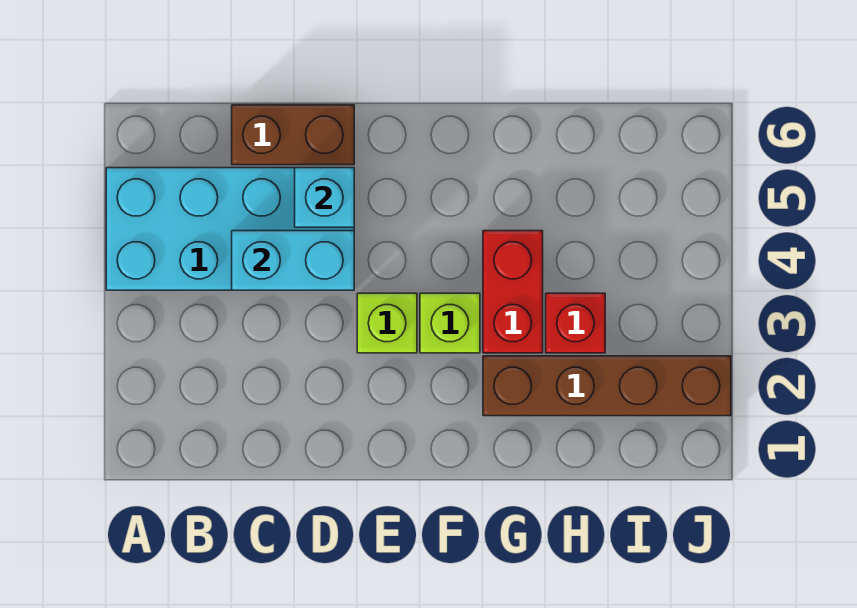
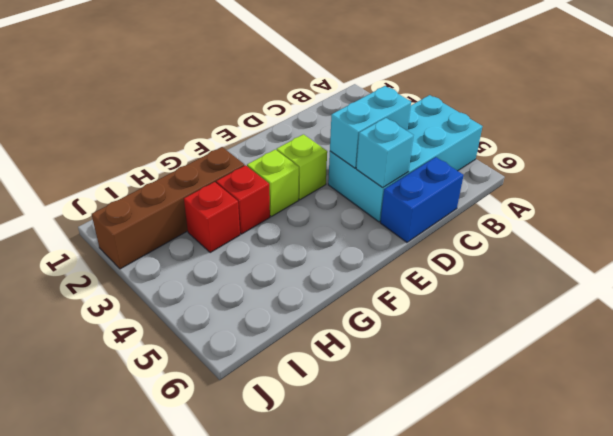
brown brick C6:D6 level 1 -> blue brick C6:D6 level 1
red brick G3:G4 level 1 -> red brick G3 level 1

